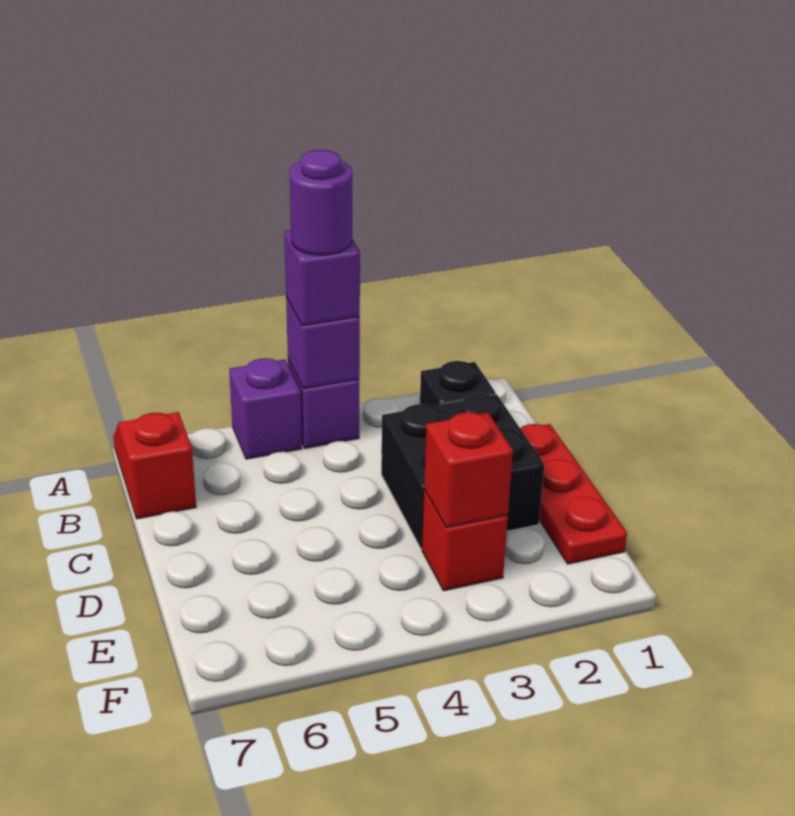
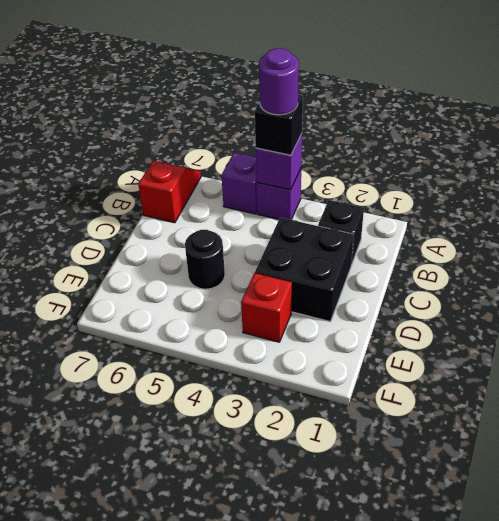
purple brick A4 level 3 -> black brick A4 level 3
red plate C1:E1 level 1 -> none
none -> black round brick D5 level 1
red brick E3 level 2 -> none

